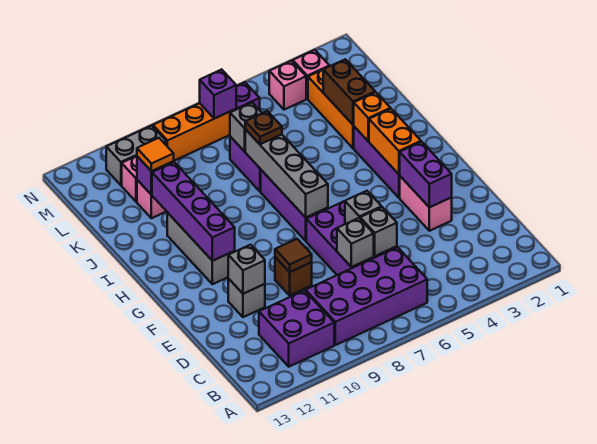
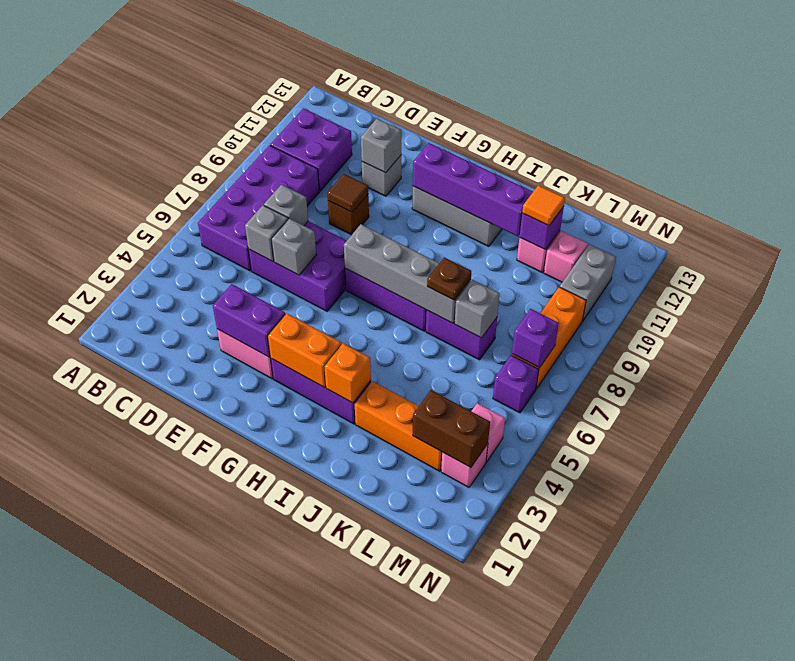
brown brick J3:K3 level 2 -> brown brick L3:M3 level 2

